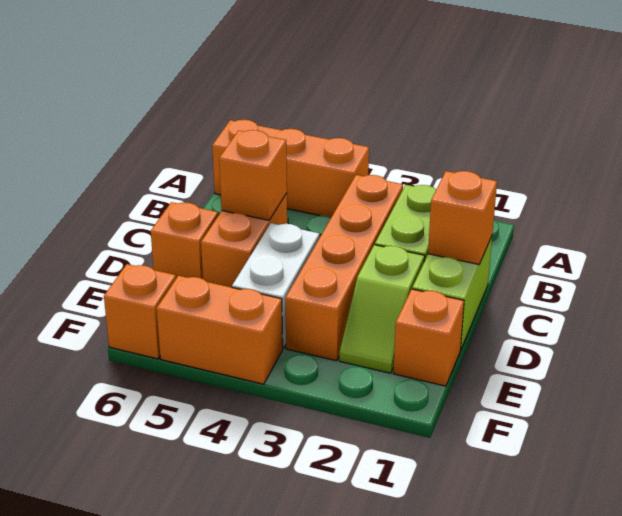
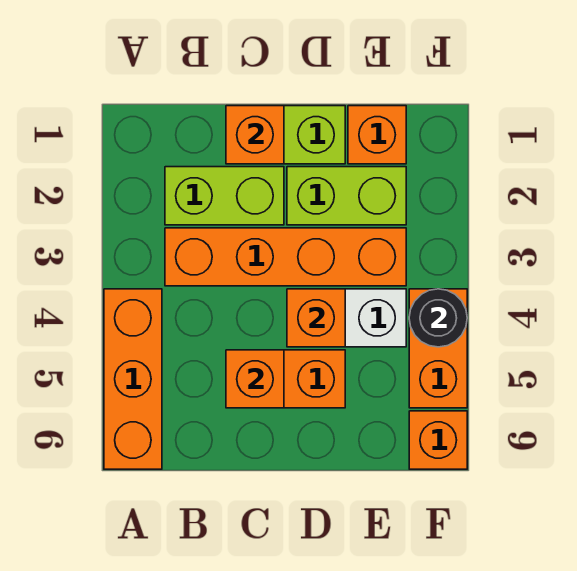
lime slope D2:E2 level 1 top D -> lime brick D2:E2 level 1
orange brick D6 level 1 -> orange brick D4 level 2
none -> black round brick F4 level 2

